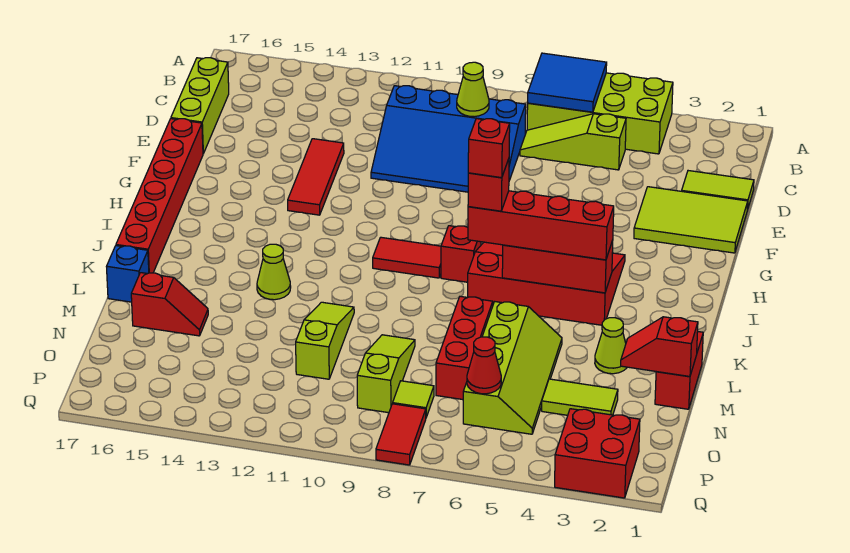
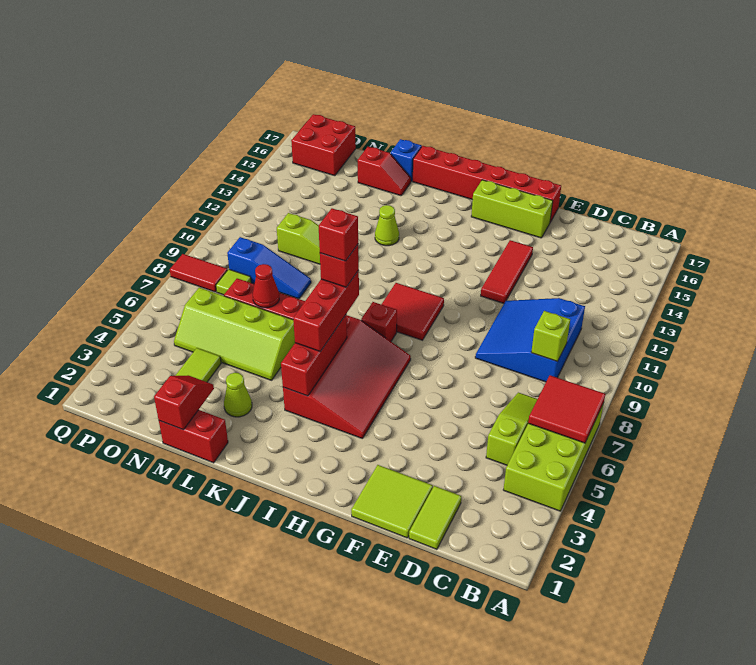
blue tile A6:B7 level 2 -> red tile A6:B7 level 2
blue slope C8:E11 level 1 top C -> blue slope C9:E11 level 1 top C
lime cone C9 level 2 -> lime brick C9 level 2
lime brick C17:E17 level 1 -> lime brick F16:H16 level 1
lime tile E1:F3 level 1 -> lime tile E1:F2 level 1
red tile E13:G13 level 1 -> red tile F12:F14 level 1
red tile I9:I10 level 1 -> red tile H9:I10 level 1
red brick J4:J7 level 3 -> red brick J5:J7 level 3
lime slope M9:O9 level 1 top O -> blue slope M9:O9 level 1 top O
red slope M15:M16 level 1 top 16 -> red slope L16:M16 level 1 top M
red cone O6 level 2 -> red cone M7 level 2
red brick P2:Q3 level 1 -> red brick O16:P17 level 1

